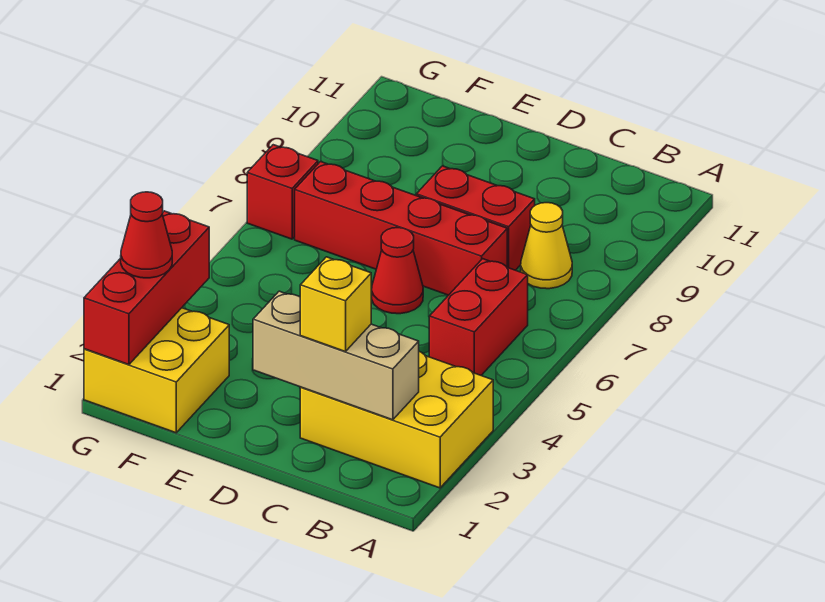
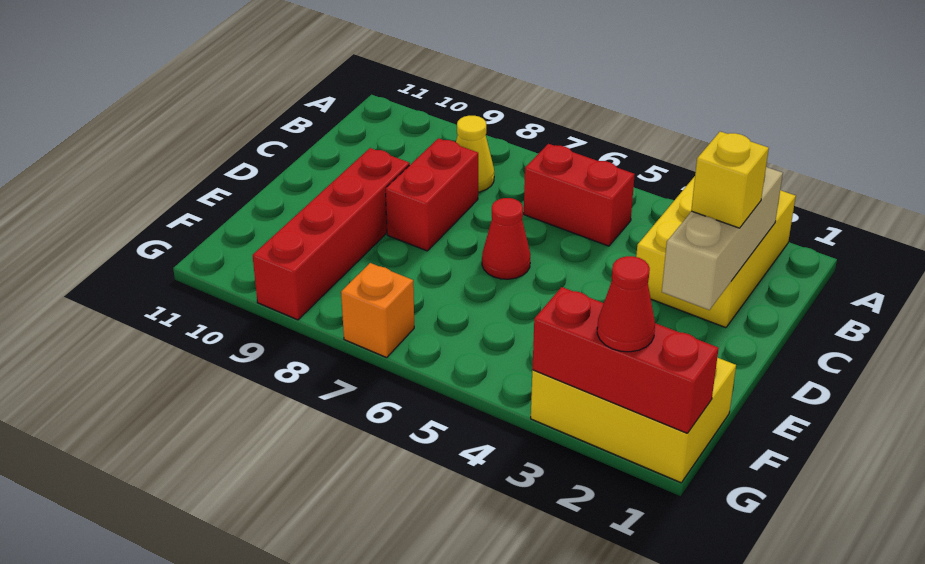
red brick C7:F7 level 1 -> red brick D9:G9 level 1
yellow brick F1:G2 level 1 -> yellow brick F1:G3 level 1
red brick G7 level 1 -> orange brick G7 level 1

